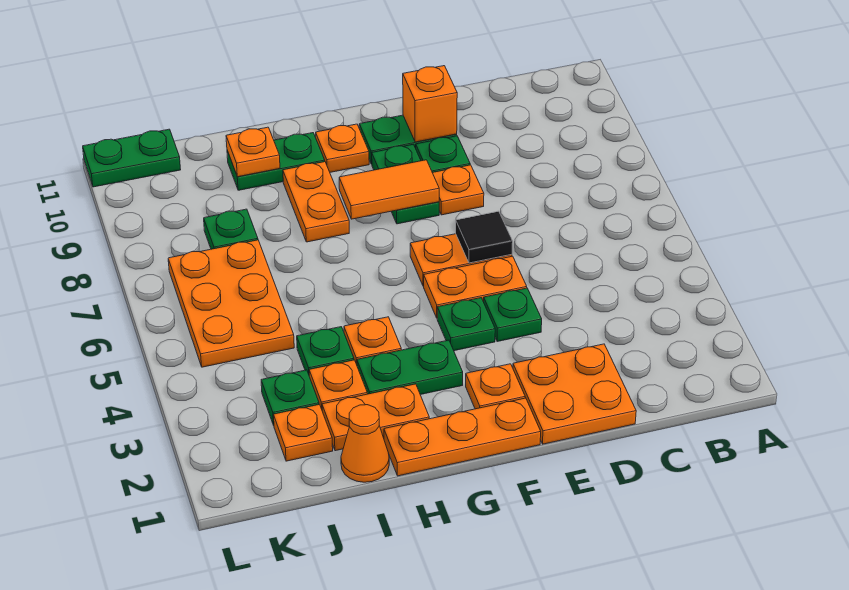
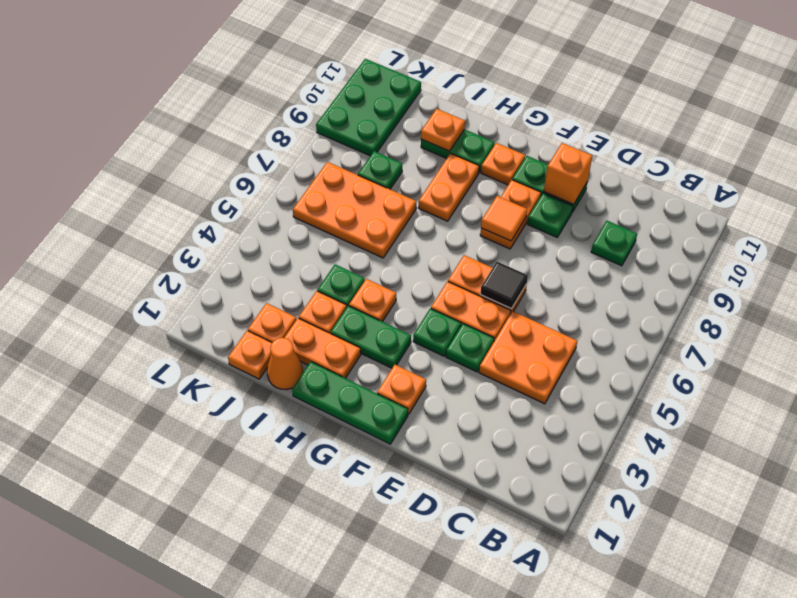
orange plate D1:E2 level 1 -> orange plate C4:D5 level 1
orange plate E8 level 1 -> orange plate J1 level 1
orange plate F1:H1 level 1 -> green plate F1:H1 level 1
green plate F8:F9 level 1 -> orange plate F8:F9 level 1
orange tile F8:G8 level 2 -> orange tile F8 level 2
green plate J3 level 1 -> green plate C9 level 1
orange plate J5:K7 level 1 -> orange plate I6:K7 level 1
green plate K11:L11 level 1 -> green plate K9:L11 level 1

